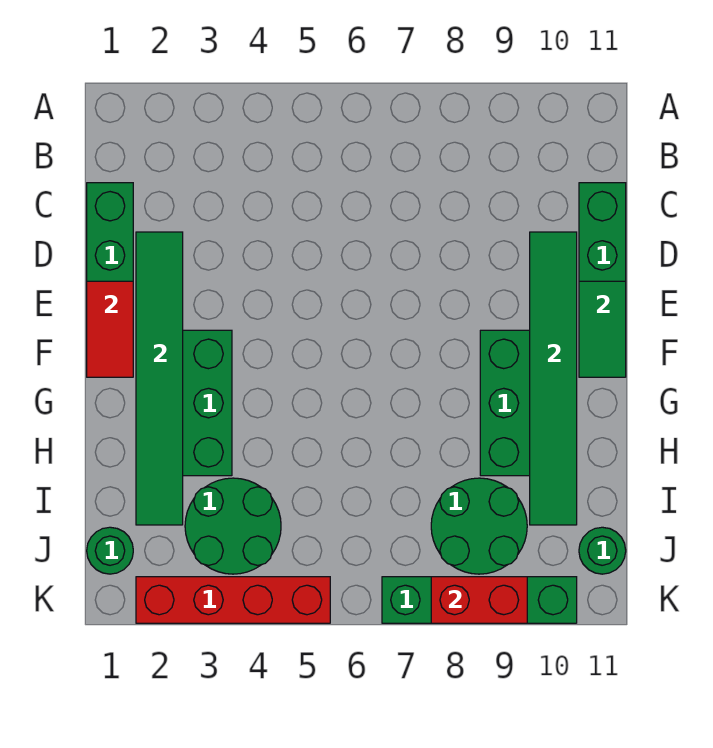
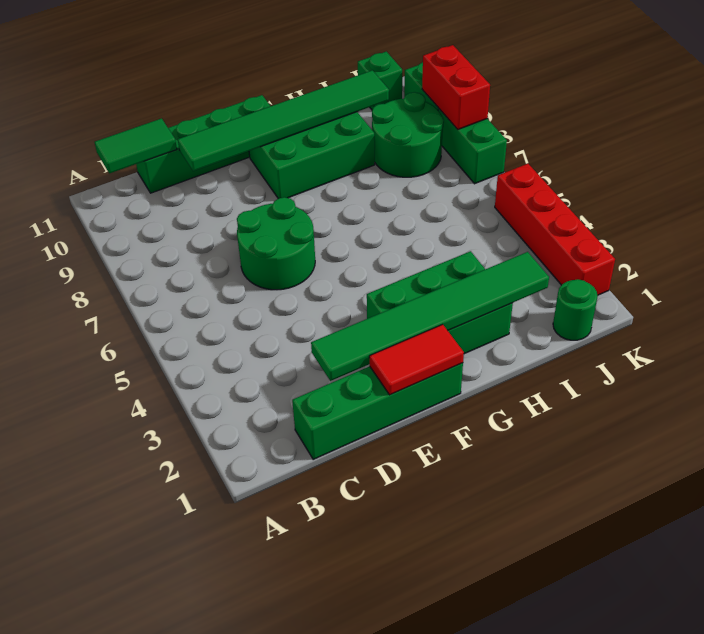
green tile E11:F11 level 2 -> green tile B11:C11 level 2
green round brick I3:J4 level 1 -> green round brick D6:E7 level 1
green round brick J11 level 1 -> green brick J11 level 1

